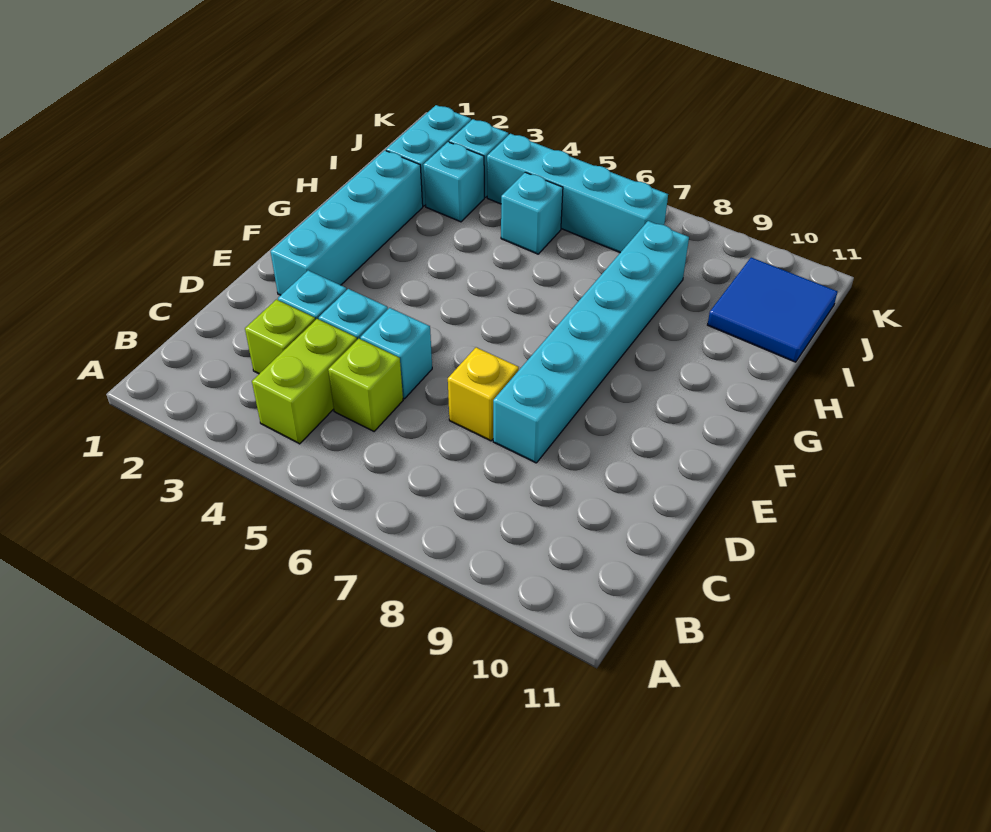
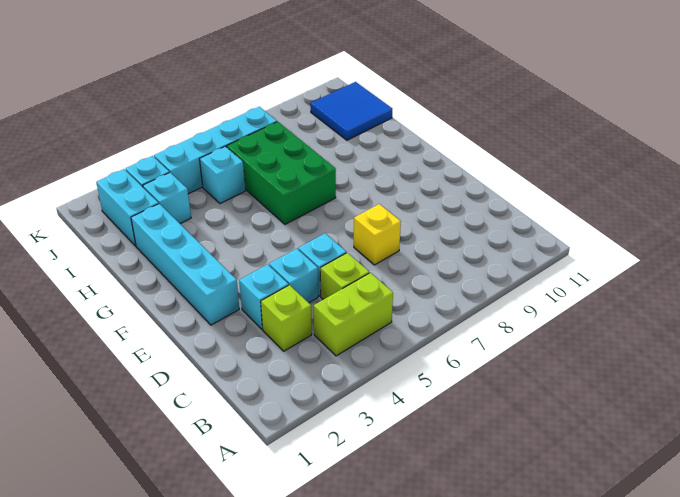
lime brick B4:C4 level 1 -> lime brick B4:B5 level 1
cyan brick D8:I8 level 1 -> none
none -> green brick G6:I7 level 1

